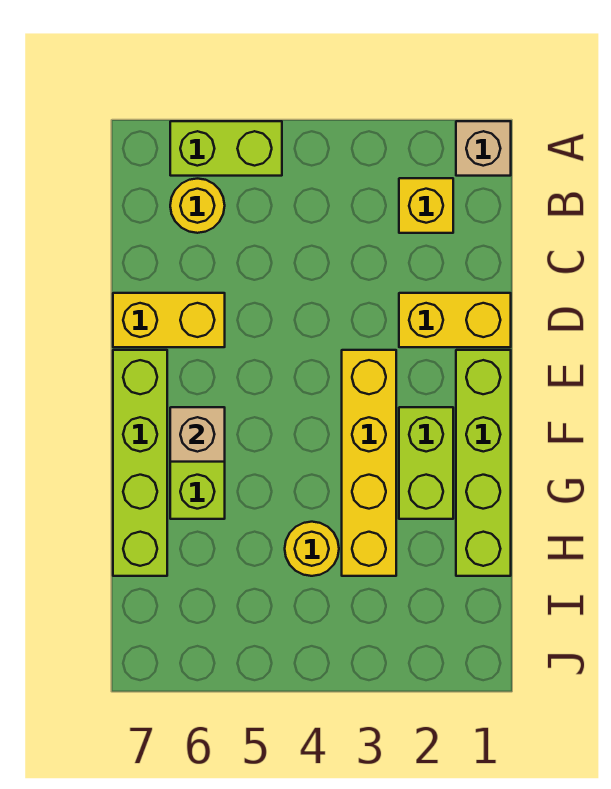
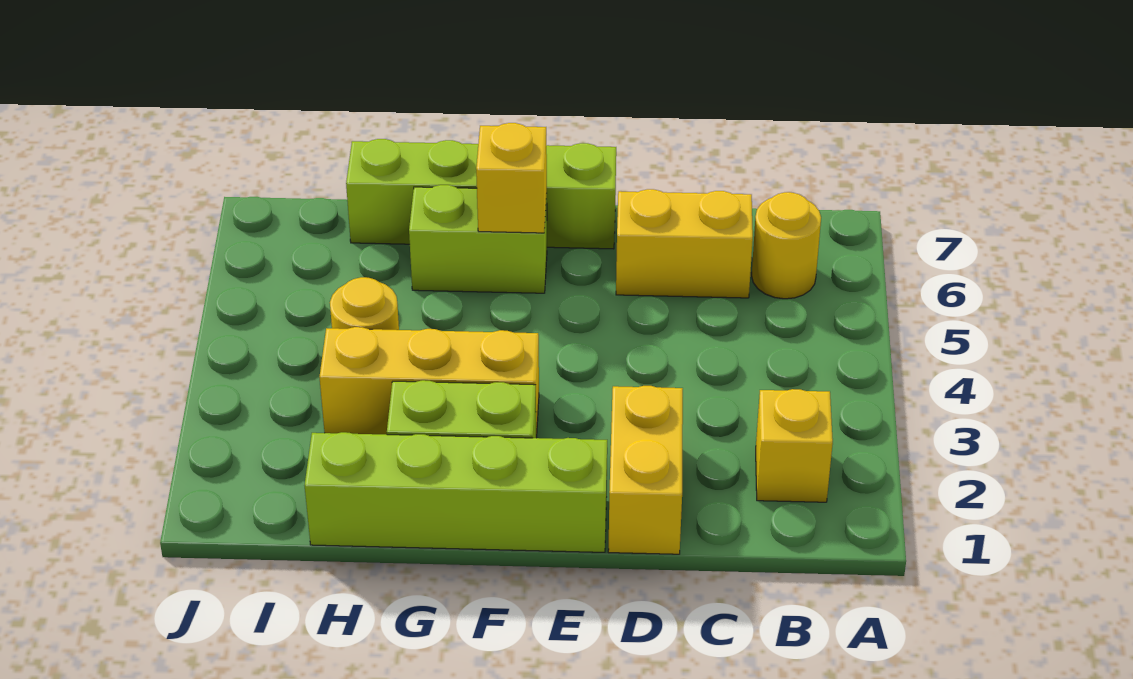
tan brick A1 level 1 -> none
lime brick A5:A6 level 1 -> none
yellow brick D6:D7 level 1 -> yellow brick C6:D6 level 1
yellow brick E3:H3 level 1 -> yellow brick F3:H3 level 1
tan brick F6 level 2 -> yellow brick F6 level 2

